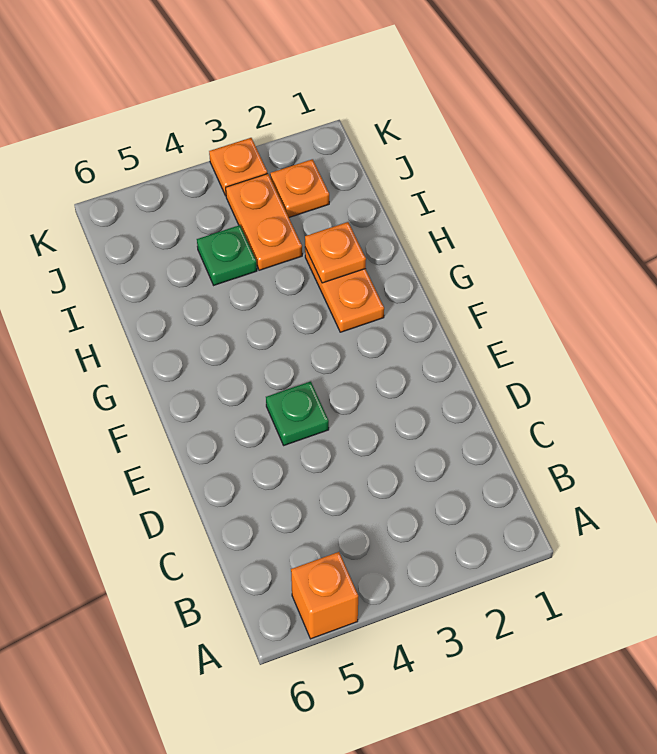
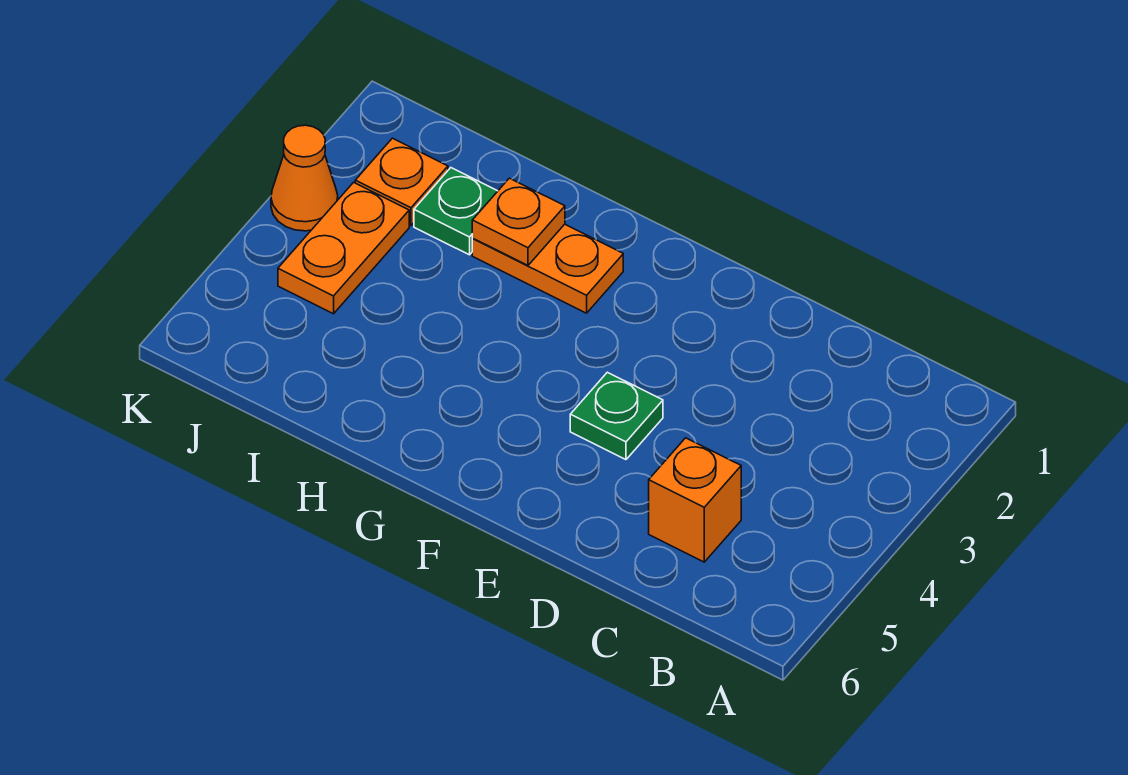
orange brick A5 level 1 -> orange brick C5 level 1
orange plate I3:J3 level 1 -> orange plate J3:J4 level 1
green plate I4 level 1 -> green plate I2 level 1
orange plate K3 level 1 -> orange cone K3 level 1

